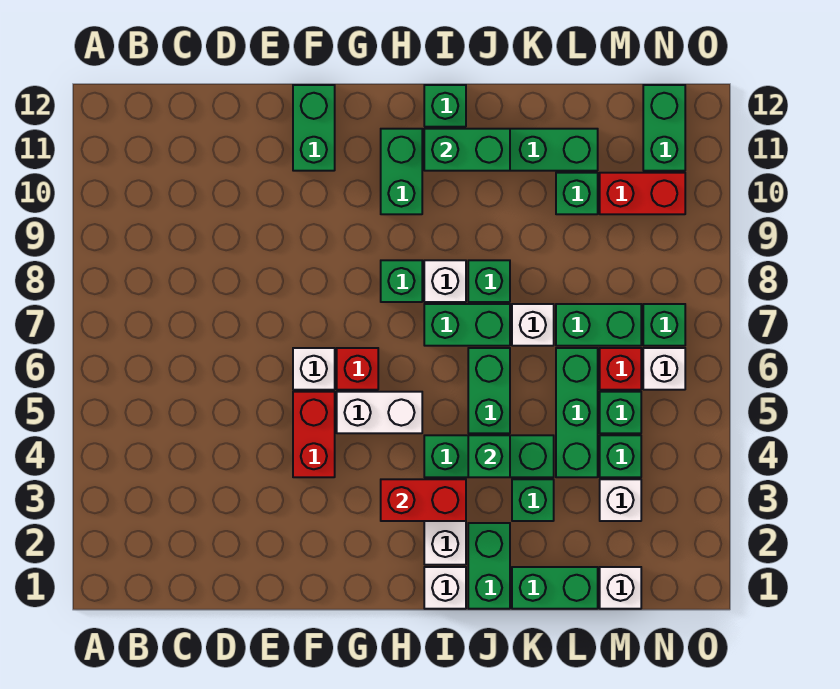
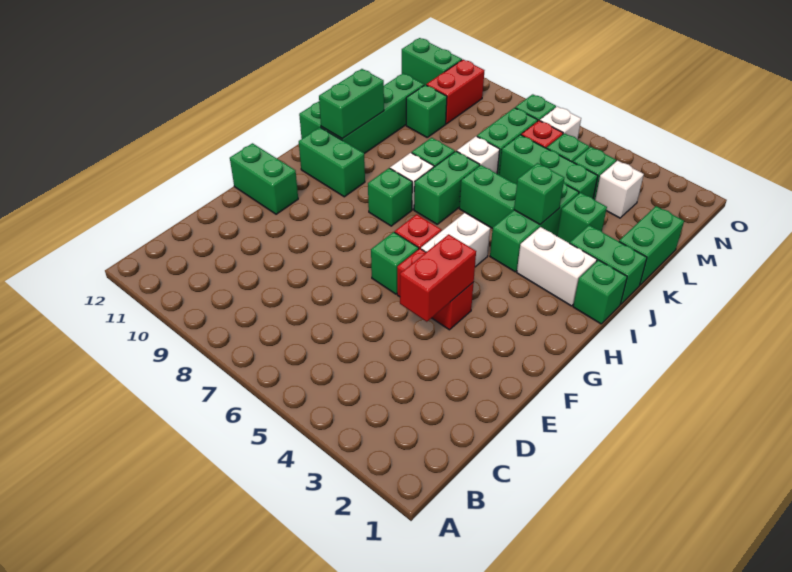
white brick F6 level 1 -> green brick F6 level 1
red brick H3:I3 level 2 -> red brick E4:F4 level 2
white brick I1 level 1 -> green brick I1 level 1
white brick M1 level 1 -> none

